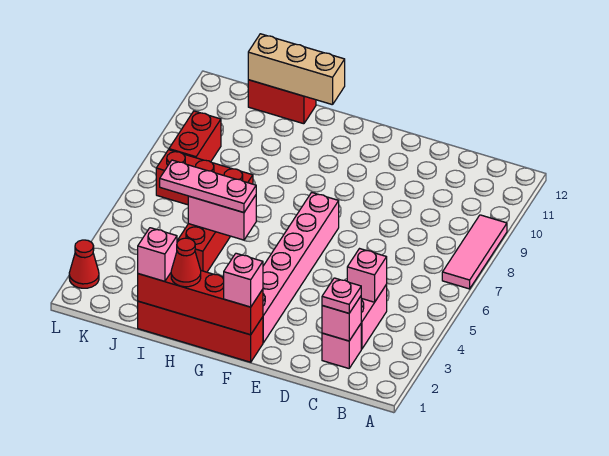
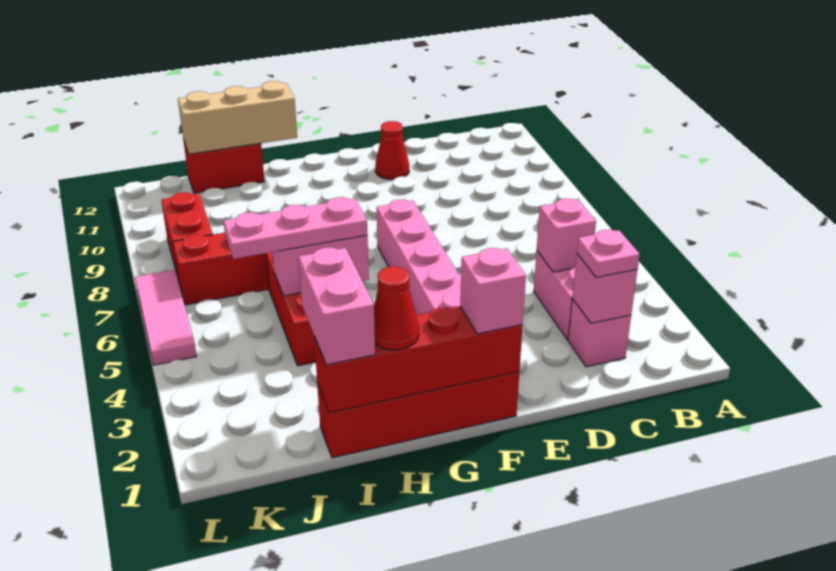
pink tile A7:A9 level 1 -> pink tile L5:L7 level 1
pink brick I1 level 3 -> pink brick I1:I2 level 3
red cone L2 level 1 -> red cone E11 level 1

